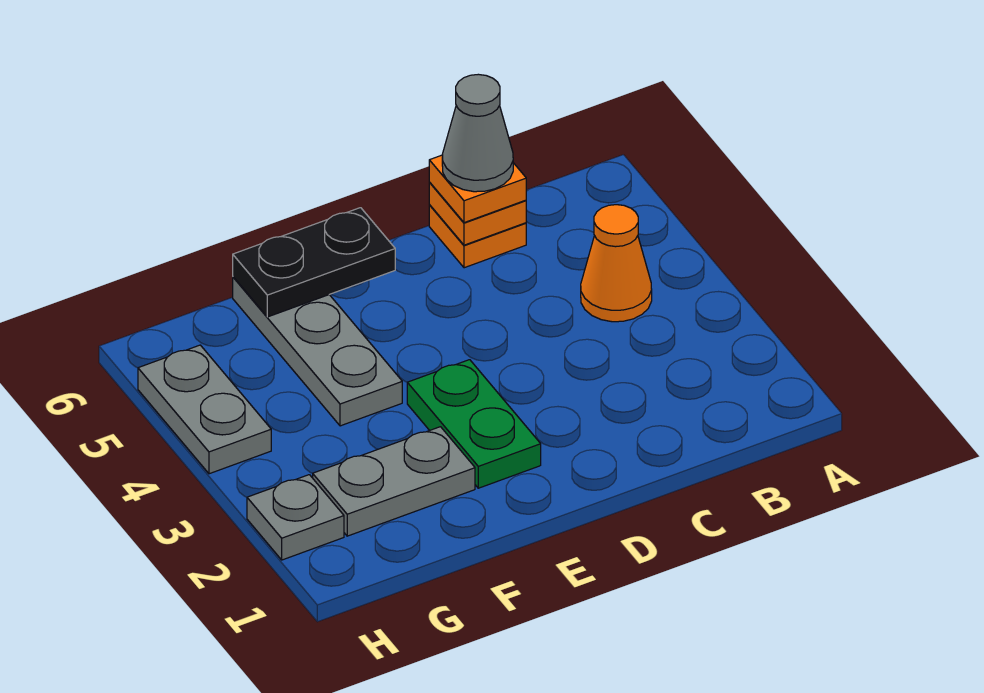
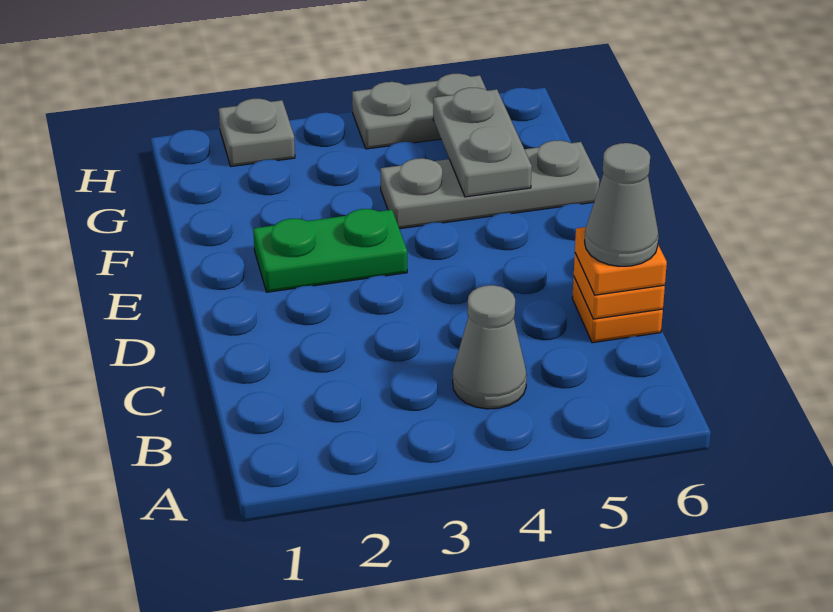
orange cone B4 level 1 -> grey cone B4 level 1
black plate E6:F6 level 2 -> none
grey plate F2:G2 level 1 -> grey plate F5:G5 level 2

